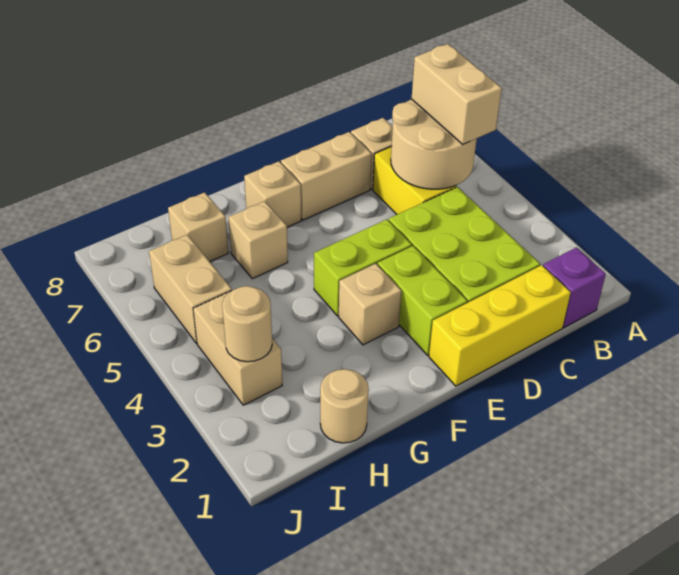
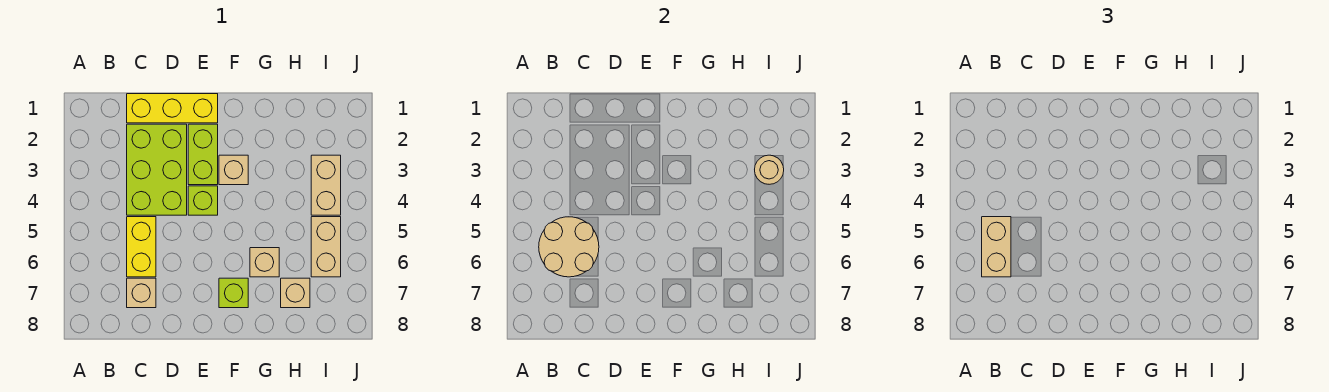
purple brick B1 level 1 -> none
tan brick D7:E7 level 1 -> none
lime brick E4:F4 level 1 -> lime brick E4 level 1
tan brick F7 level 1 -> lime brick F7 level 1
tan round brick H1 level 1 -> none

